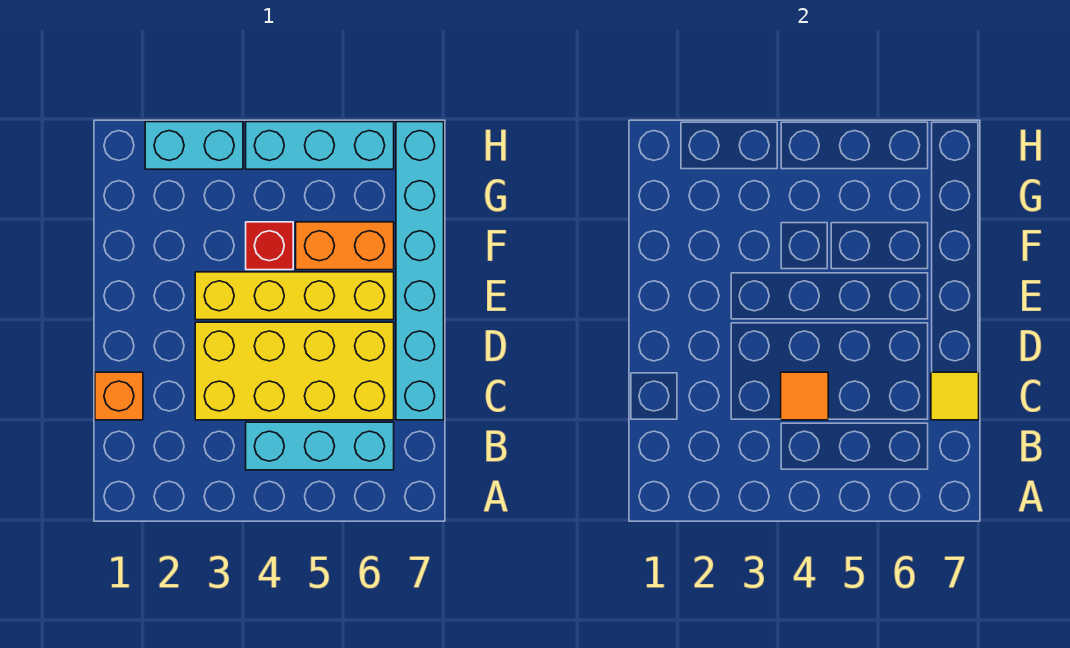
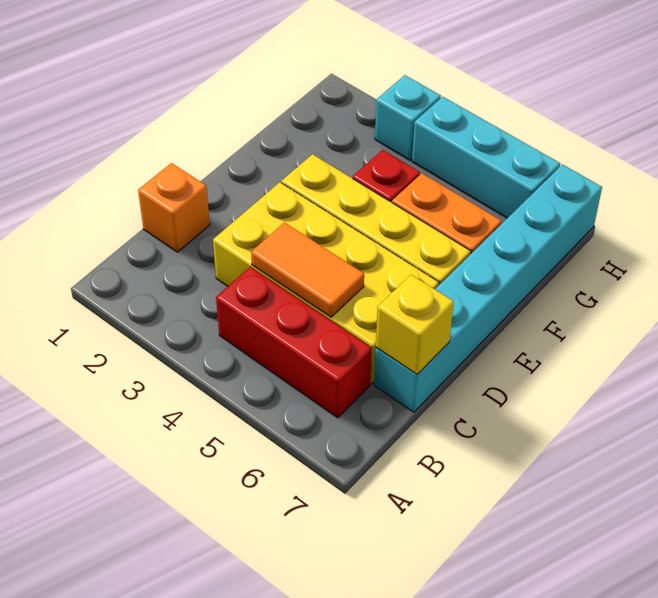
cyan brick B4:B6 level 1 -> red brick B4:B6 level 1
orange tile C4 level 2 -> orange tile C4:C5 level 2
yellow tile C7 level 2 -> yellow brick C7 level 2
cyan brick H2:H3 level 1 -> cyan brick H3 level 1

